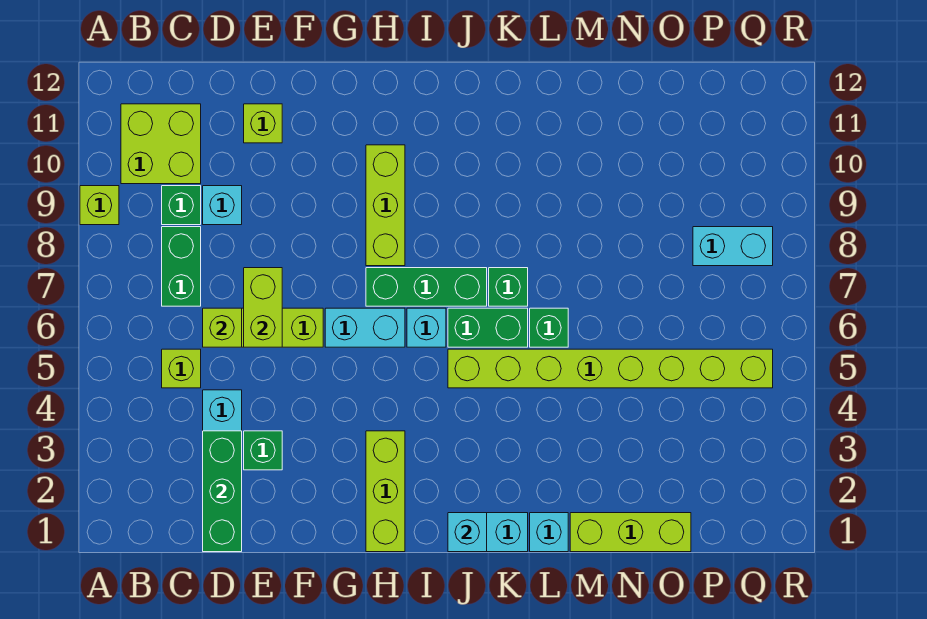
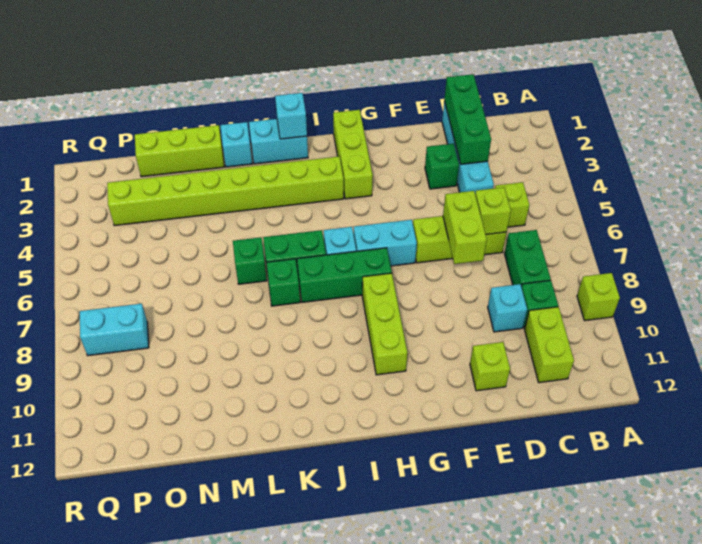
lime brick B10:C11 level 1 -> lime brick C10:C11 level 1
lime brick J5:Q5 level 1 -> lime brick I3:P3 level 1

